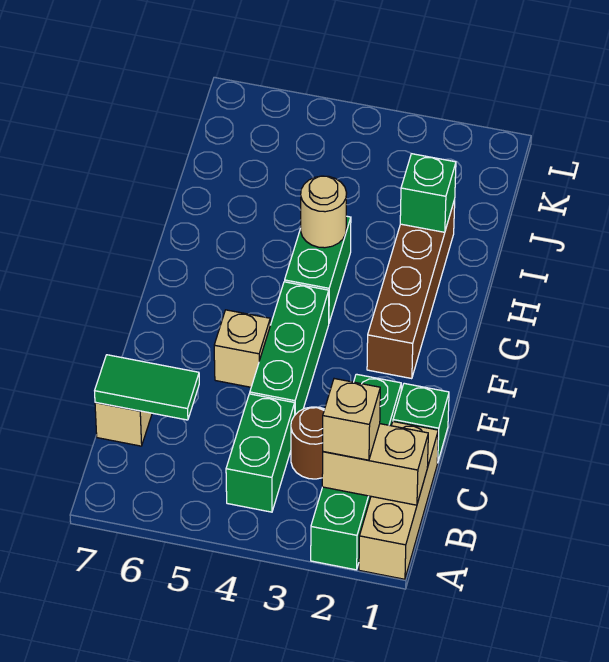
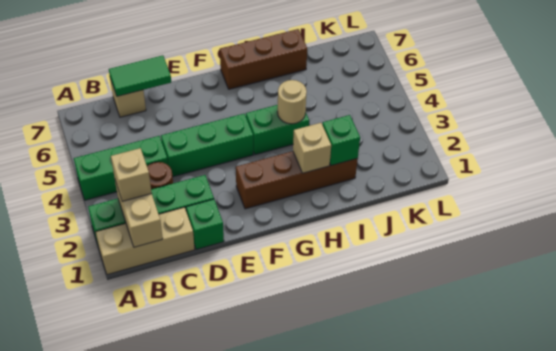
green brick B4:C4 level 1 -> green brick A4:C4 level 1
green tile C6:C7 level 2 -> green tile C7:D7 level 2
tan brick E5 level 1 -> tan brick H2 level 2
none -> brown brick G7:I7 level 1

